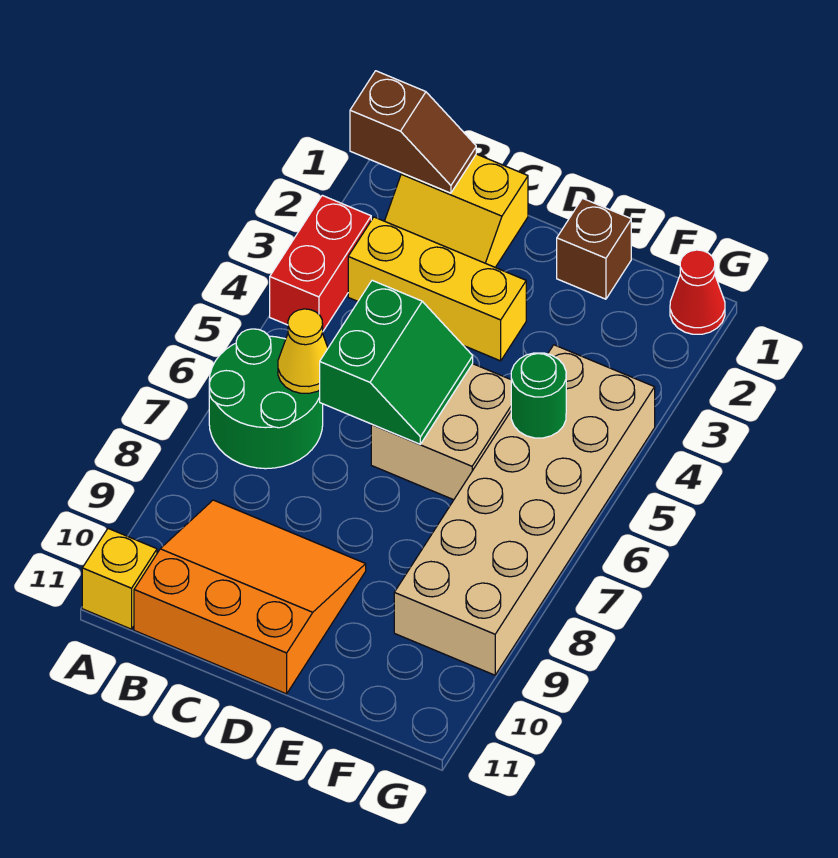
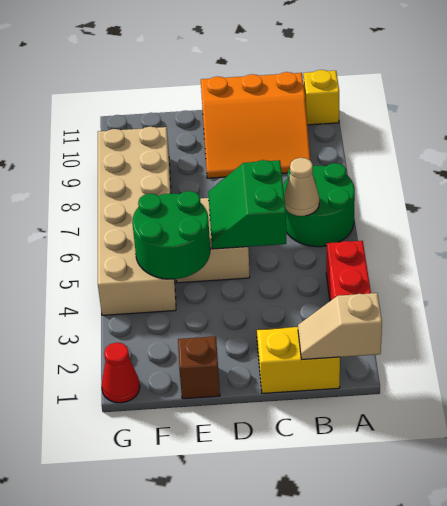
brown slope A1:B1 level 2 top A -> tan slope A1:B1 level 2 top A
yellow brick B3:D3 level 1 -> none
yellow cone B6 level 2 -> tan cone B6 level 2
green round brick F5 level 2 -> green round brick E4:F5 level 2

